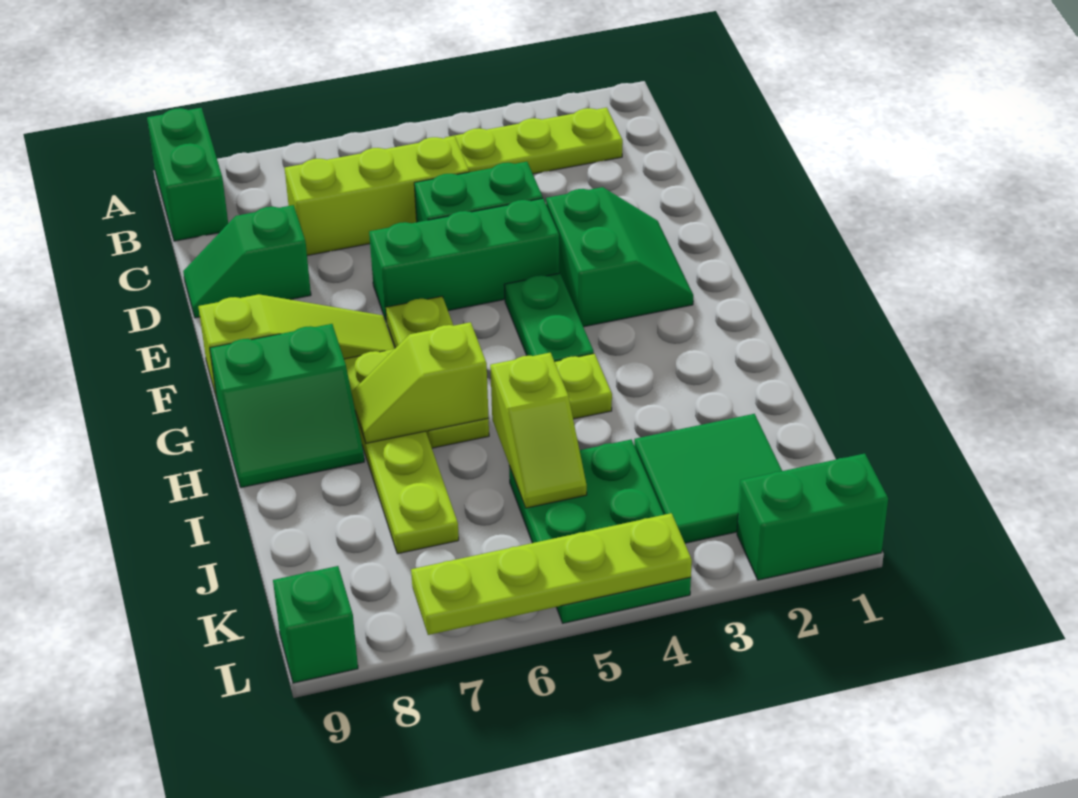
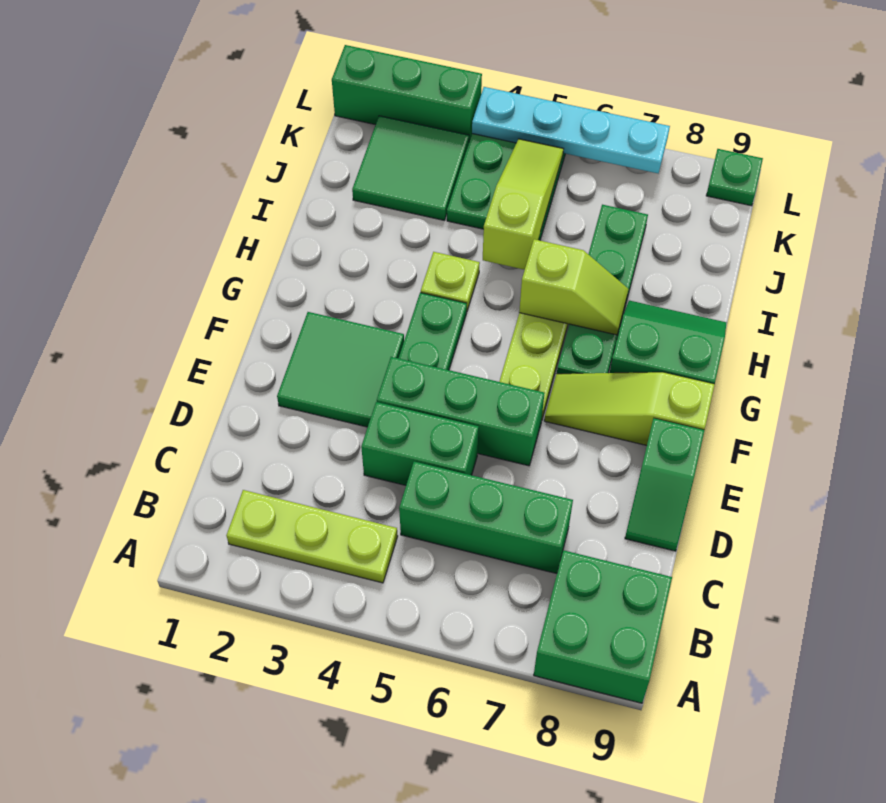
green brick A9:B9 level 1 -> green brick A8:B9 level 1
lime brick C5:C7 level 1 -> green brick C5:C7 level 1
green slope D8:D9 level 1 top 8 -> green slope D9:E9 level 1 top E
green slope E2:F3 level 1 top 3 -> green tile E2:F3 level 1
lime plate G7:J7 level 1 -> green plate G7:J7 level 1
lime slope I5:J5 level 2 top I -> lime slope I5:K5 level 2 top I
green brick L1:L2 level 1 -> green brick L1:L3 level 1
lime plate L4:L7 level 2 -> cyan plate L4:L7 level 2
green brick L9 level 1 -> green plate L9 level 1

